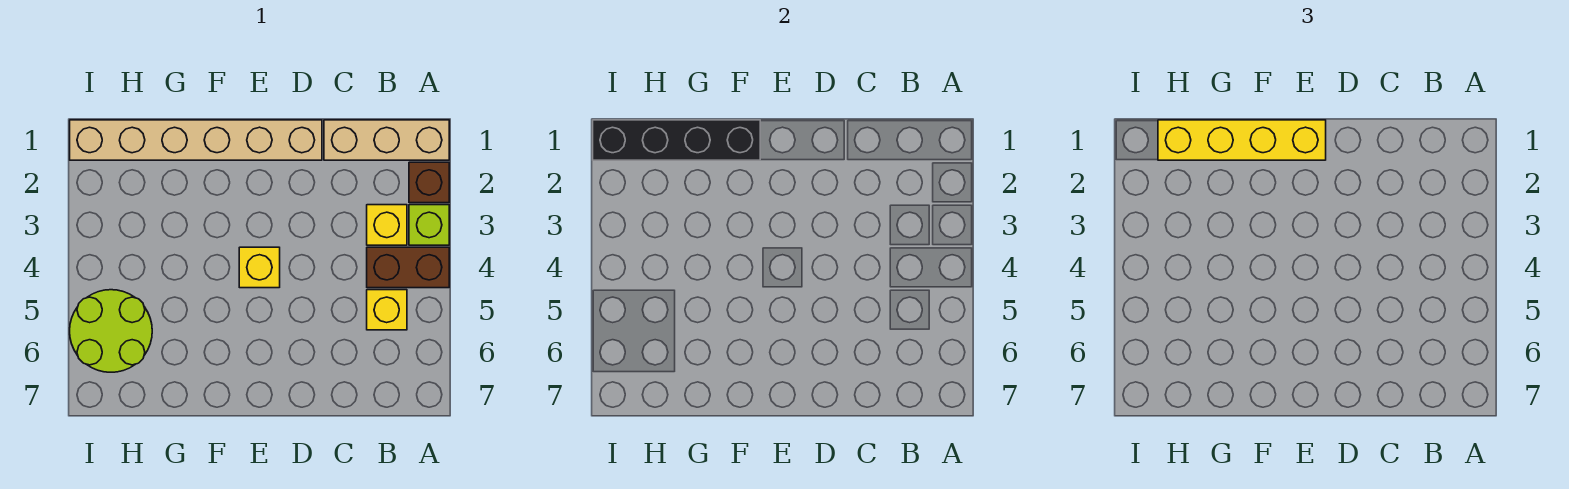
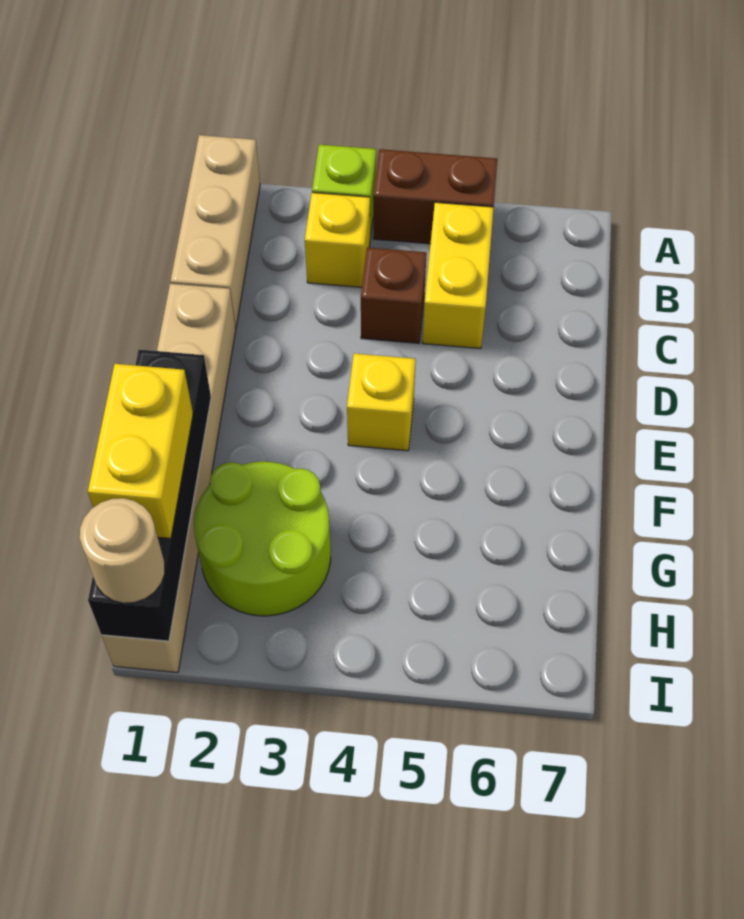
brown brick A2 level 1 -> brown brick C4 level 1
brown brick A4:B4 level 1 -> brown brick A4:A5 level 1
yellow brick B5 level 1 -> yellow brick B5:C5 level 1
yellow brick E1:H1 level 3 -> yellow brick G1:H1 level 3
lime round brick H5:I6 level 1 -> lime round brick G2:H3 level 1
none -> tan round brick I1 level 3

